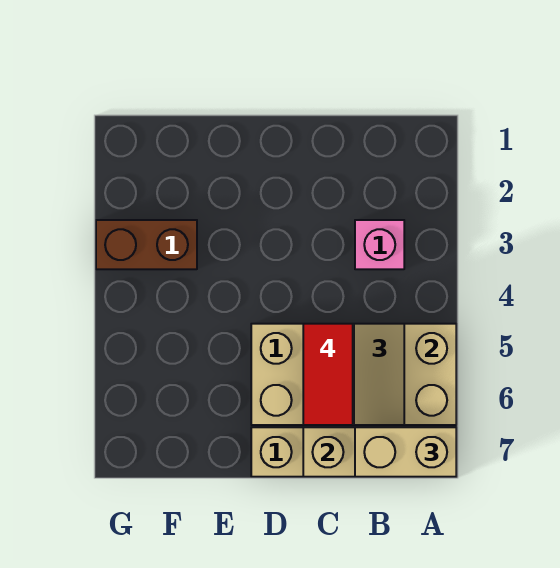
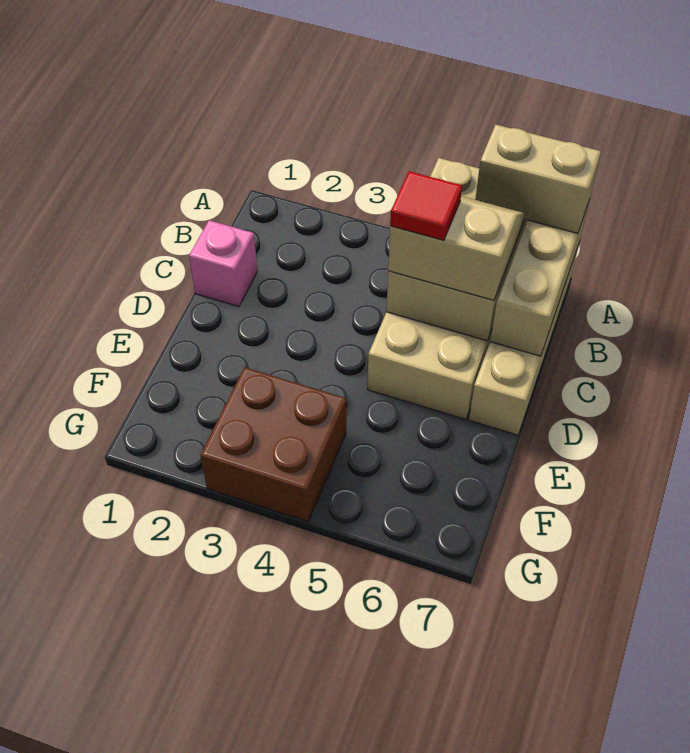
tan brick A7:B7 level 3 -> tan brick A6:A7 level 3
pink brick B3 level 1 -> pink brick C1 level 1
red tile C5:C6 level 4 -> red tile C5 level 4
brown brick F3:G3 level 1 -> brown brick F3:G4 level 1

